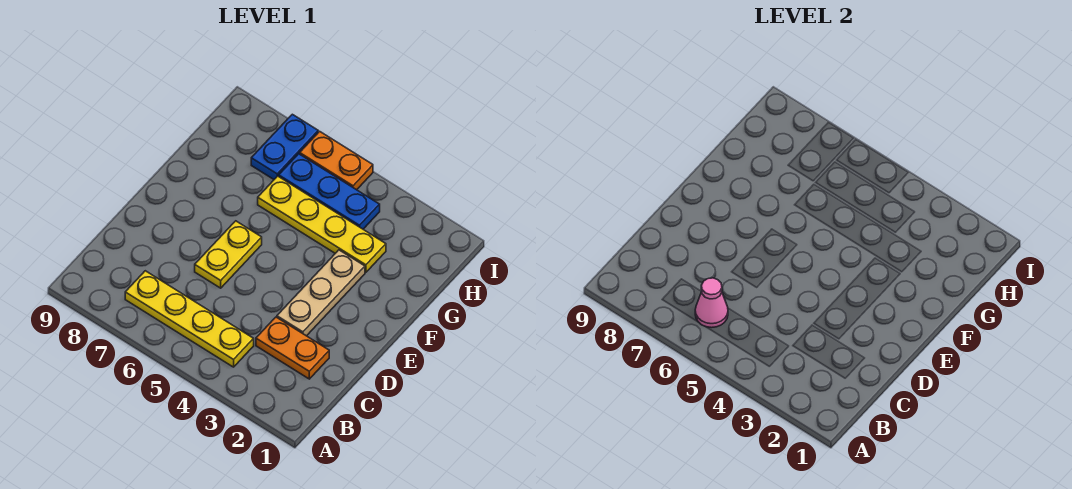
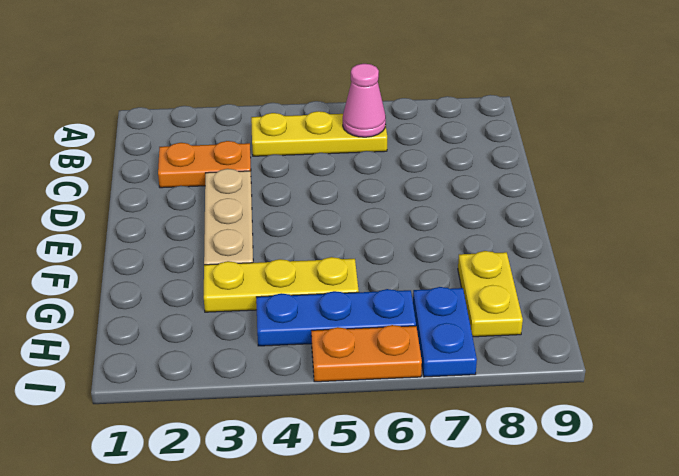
yellow plate B4:B7 level 1 -> yellow plate B4:B6 level 1
yellow plate D6:E6 level 1 -> yellow plate G8:H8 level 1
yellow plate G3:G6 level 1 -> yellow plate G3:G5 level 1

